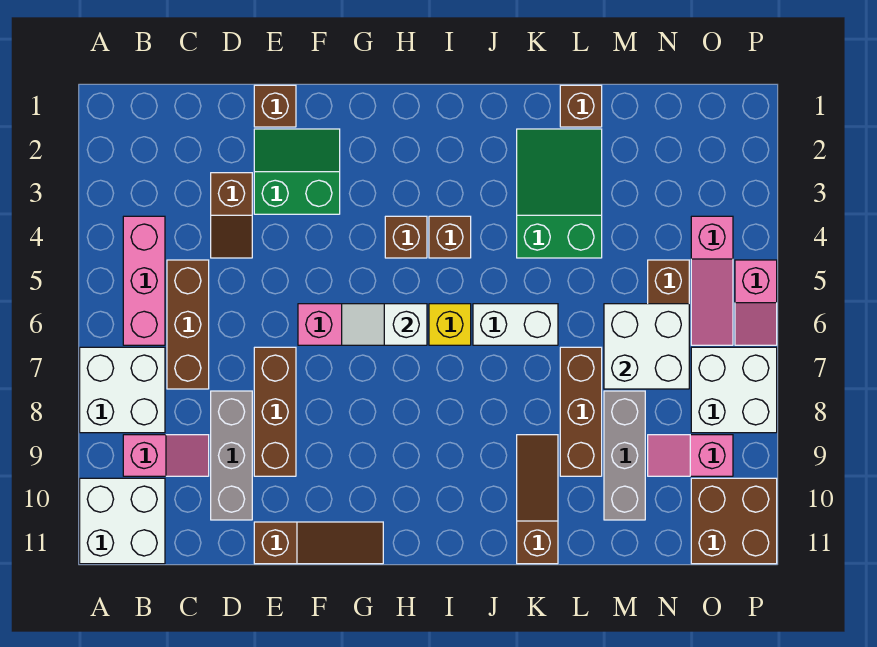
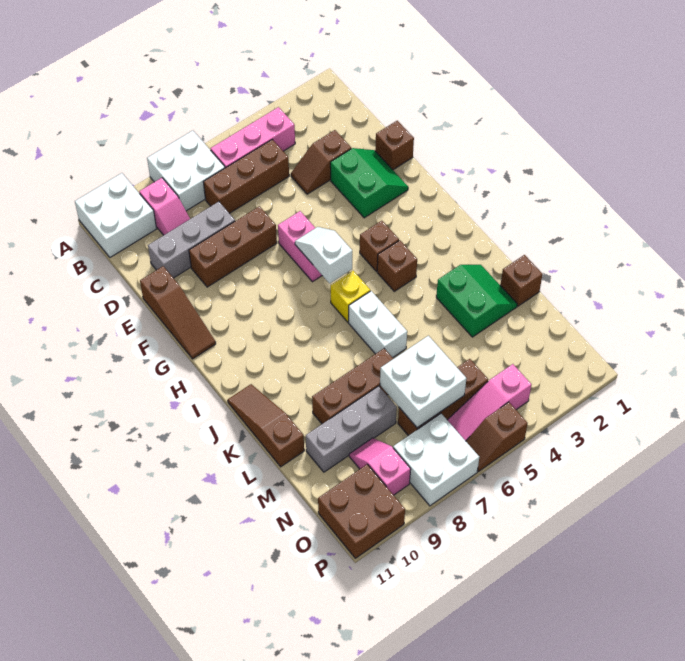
green slope K2:L4 level 1 top 4 -> green slope K2:L3 level 1 top 3
brown slope K9:K11 level 1 top 11 -> brown slope J11:L11 level 1 top L
pink slope P5:P6 level 1 top 5 -> brown slope P5:P6 level 1 top 5

